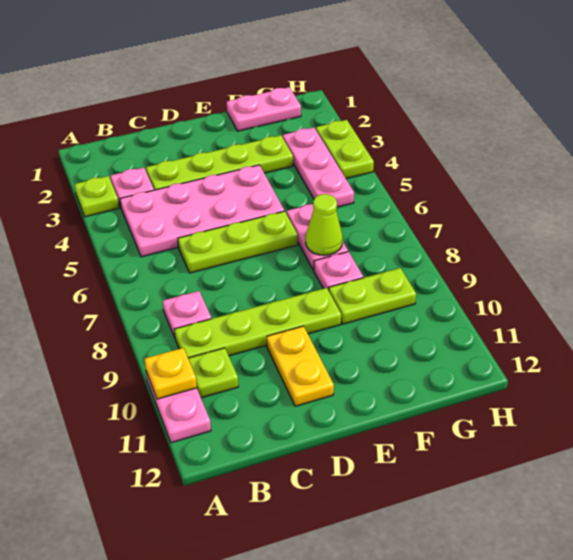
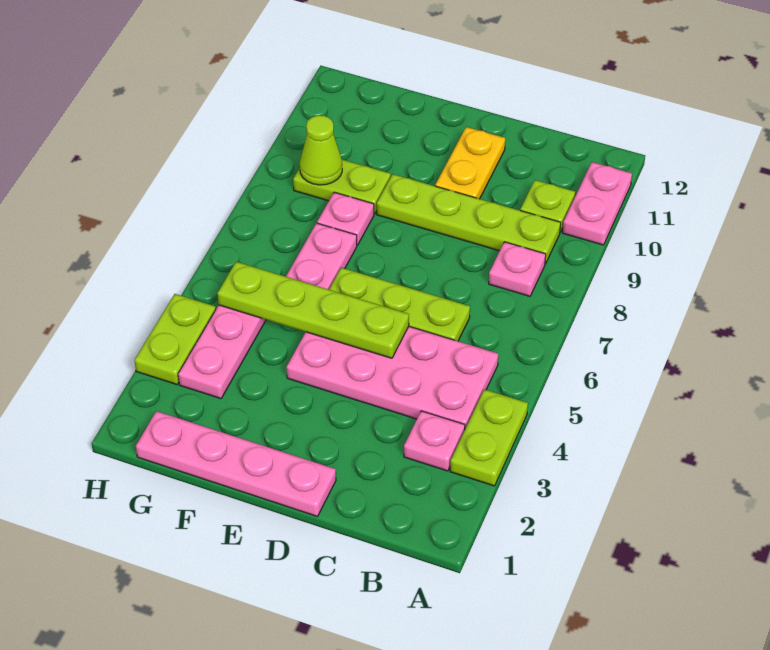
lime plate A3 level 1 -> lime plate A3:A4 level 1
yellow plate A10 level 2 -> none
lime plate C3:F3 level 1 -> lime plate D5:G5 level 2
pink plate F1:G1 level 1 -> pink plate D1:G1 level 1
lime cone F7 level 2 -> lime cone G9 level 2

